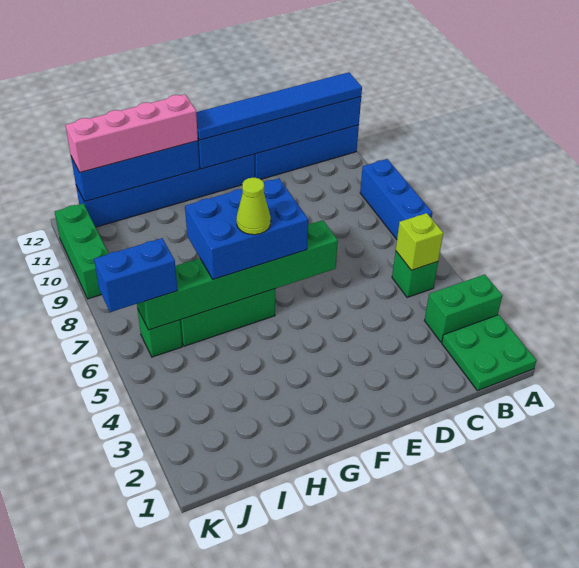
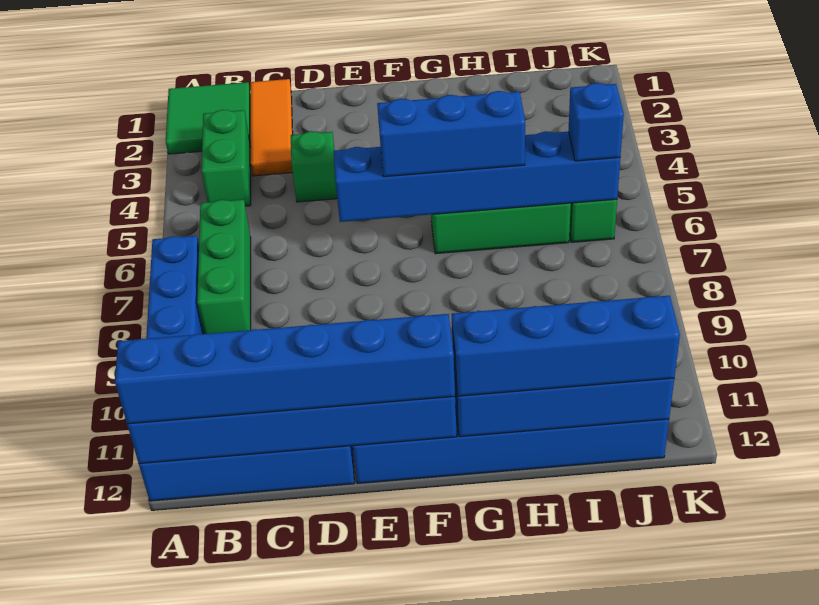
green plate A1:B2 level 1 -> green tile A1:B2 level 1
green brick A3:B3 level 1 -> green brick B3:B4 level 1
blue tile A12:F12 level 3 -> blue brick A12:F12 level 3
green brick B5 level 1 -> green brick D4 level 1
lime brick B5 level 2 -> none
none -> orange tile C1:C3 level 1
green brick E6:J6 level 2 -> blue brick E6:J6 level 2
blue brick F6:H7 level 3 -> blue brick F6:H6 level 3
lime cone G6 level 4 -> none
pink brick G12:J12 level 3 -> blue brick G12:J12 level 3
blue brick J6:K6 level 3 -> blue brick J6 level 3
green brick K9:K11 level 1 -> green brick B6:B8 level 1

